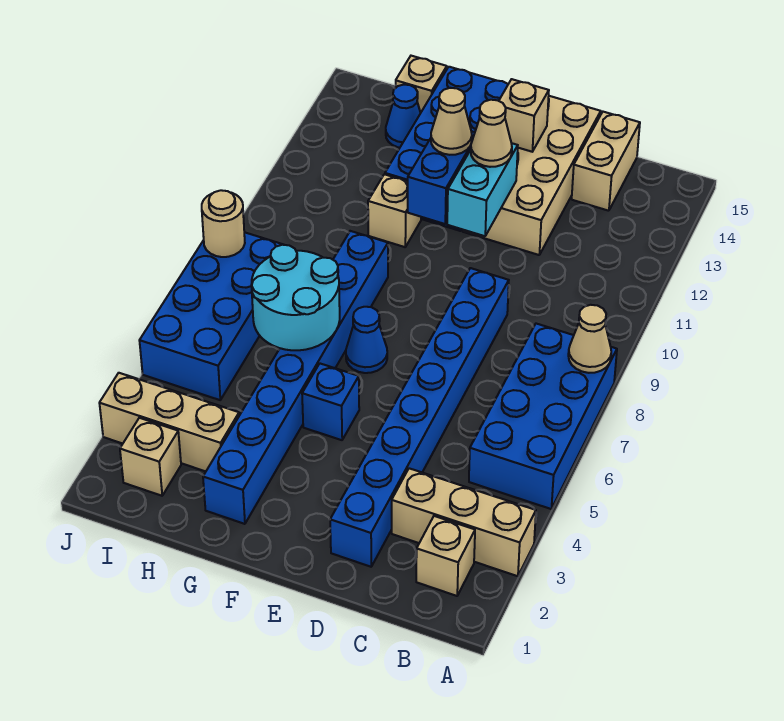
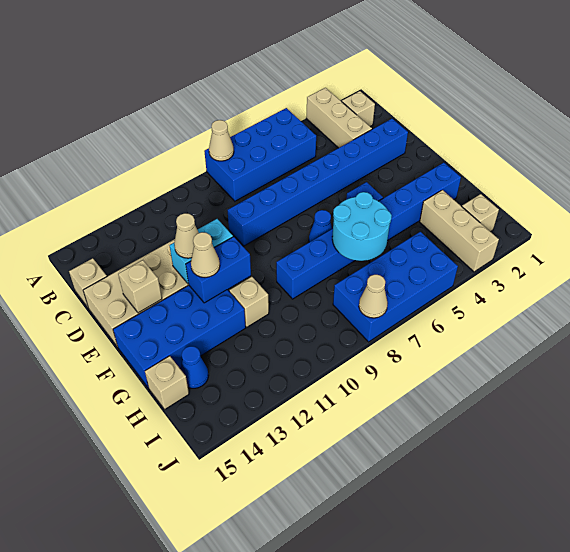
tan brick C14:C15 level 1 -> tan brick C15 level 1
tan round brick J8 level 2 -> tan cone J8 level 2

